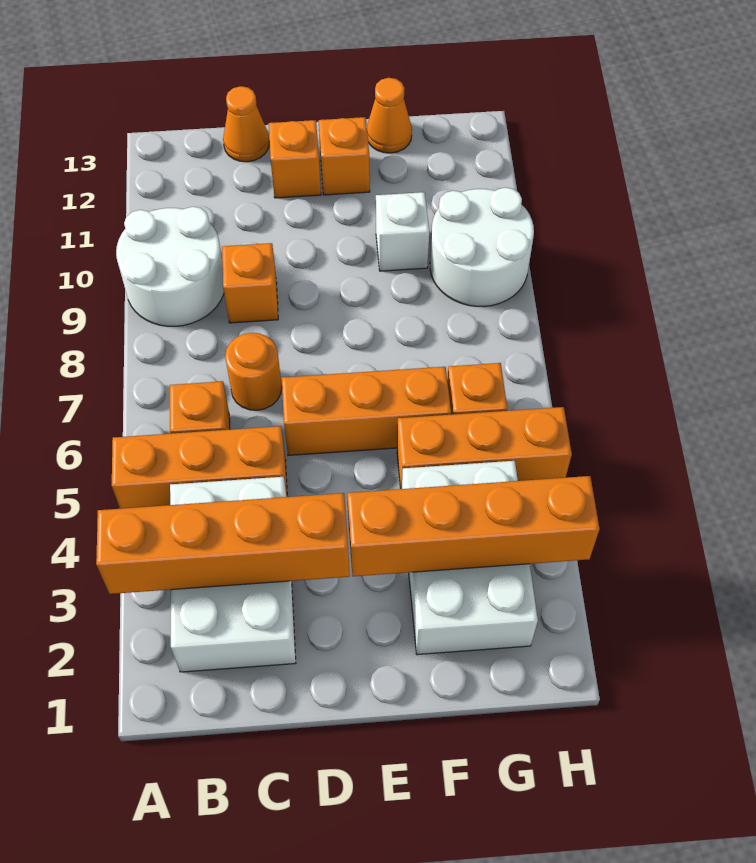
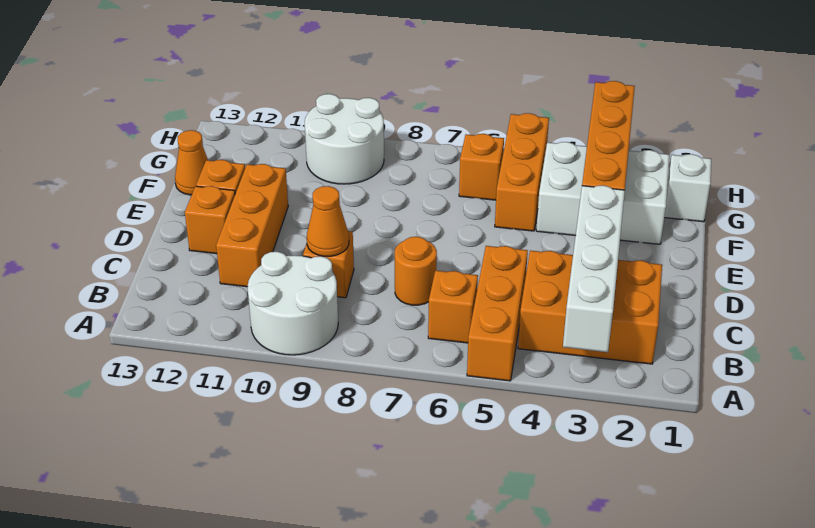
orange brick A3:D3 level 2 -> white brick A3:D3 level 2
white brick B2:C4 level 1 -> orange brick B2:C4 level 1
orange cone C13 level 1 -> orange cone C9 level 2
orange brick D6:F6 level 1 -> orange brick C11:E11 level 1
white brick F10 level 1 -> white brick G1 level 1

